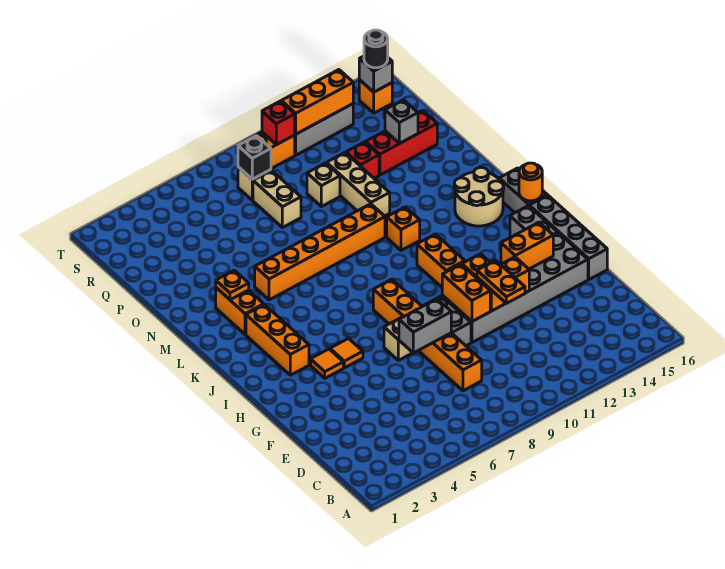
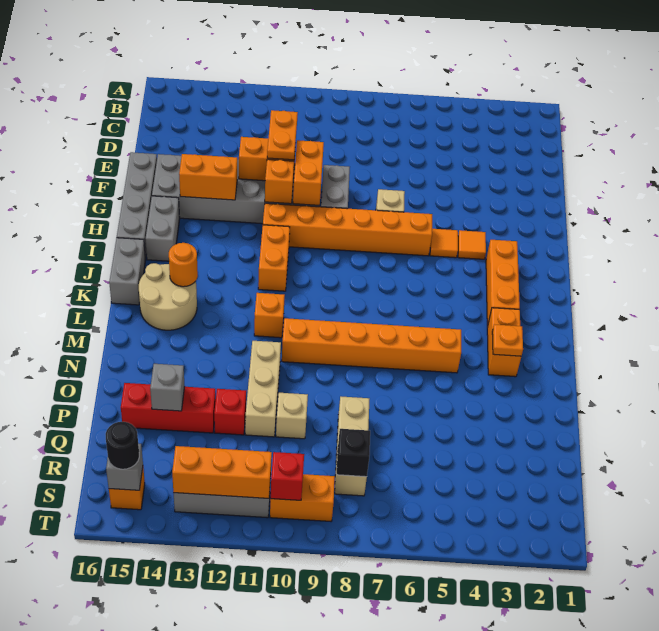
orange brick D8:I8 level 1 -> orange brick H6:H11 level 1
grey brick F7:F8 level 2 -> none
orange round brick J16 level 2 -> orange round brick K14 level 2

